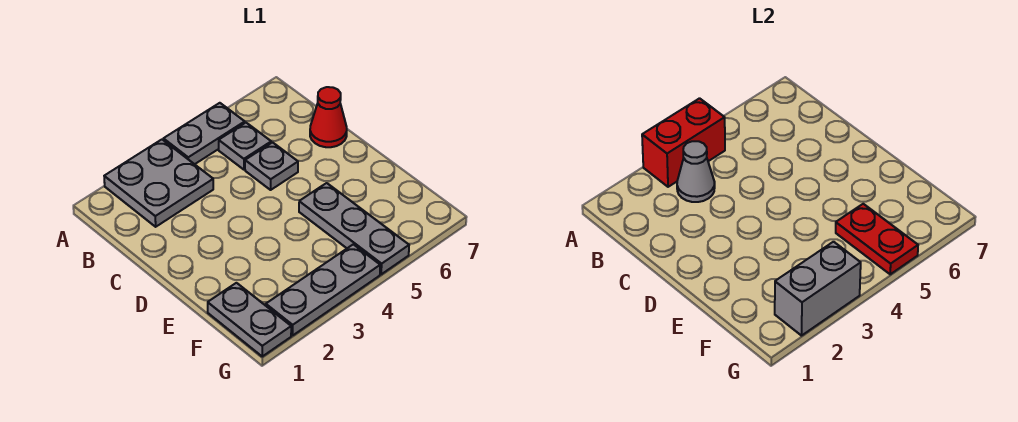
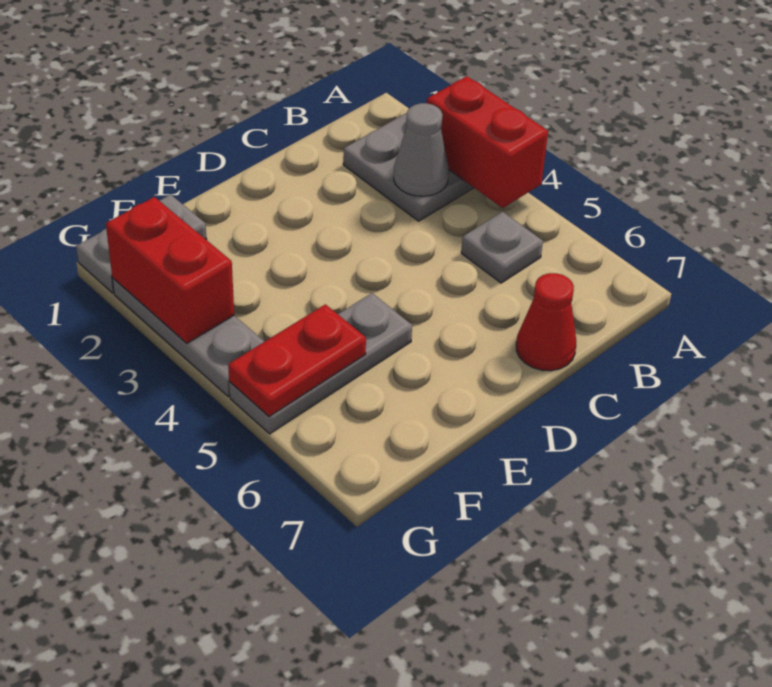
grey plate A4:A5 level 1 -> none
grey plate C5 level 1 -> none
grey brick G2:G3 level 2 -> red brick G2:G3 level 2

